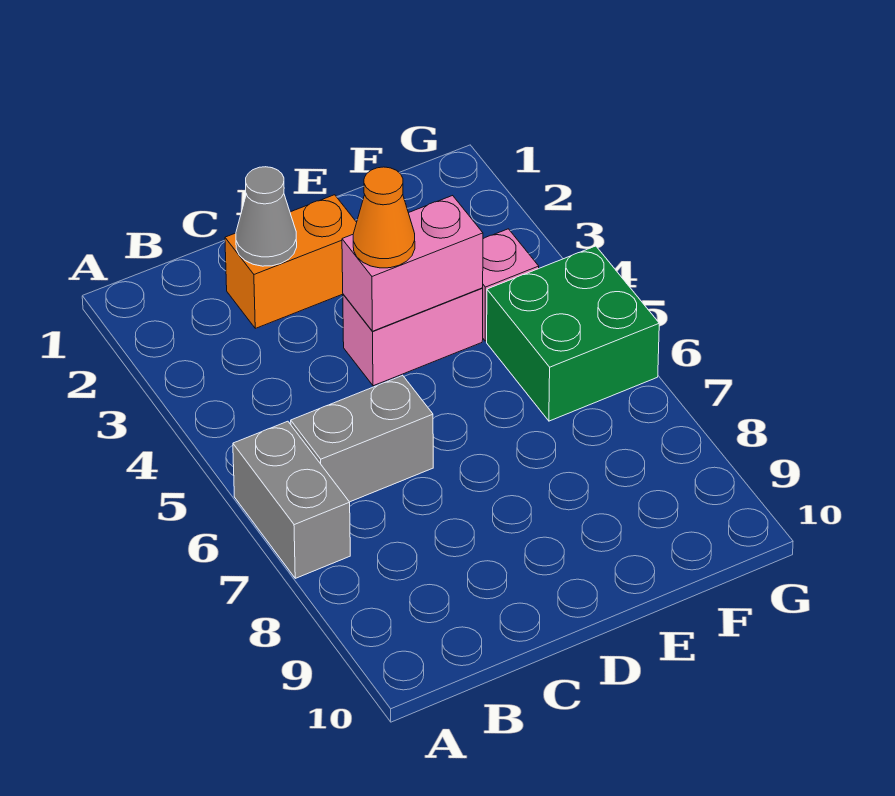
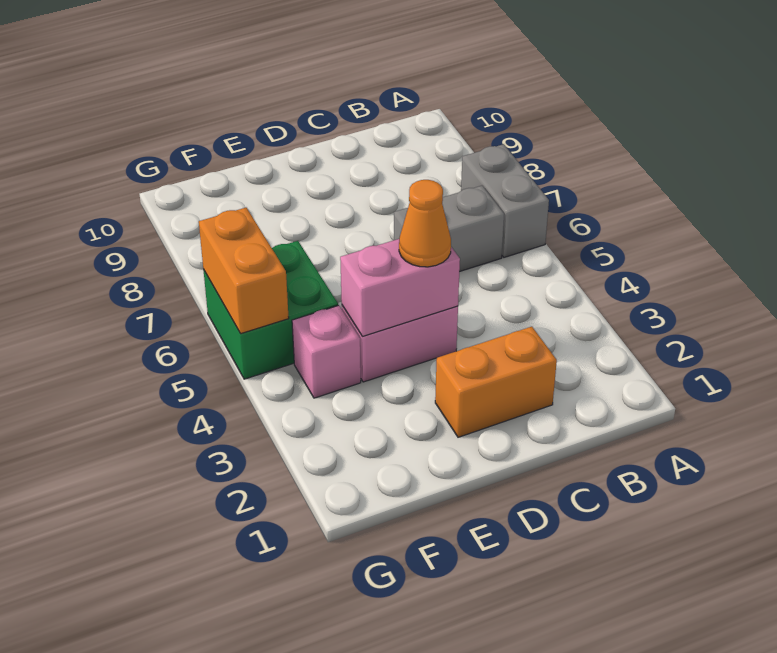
grey cone C2 level 2 -> none
none -> orange brick G5:G6 level 2

